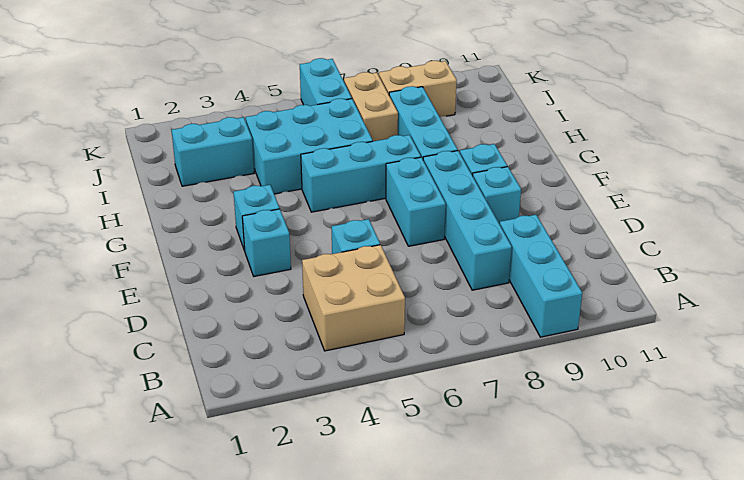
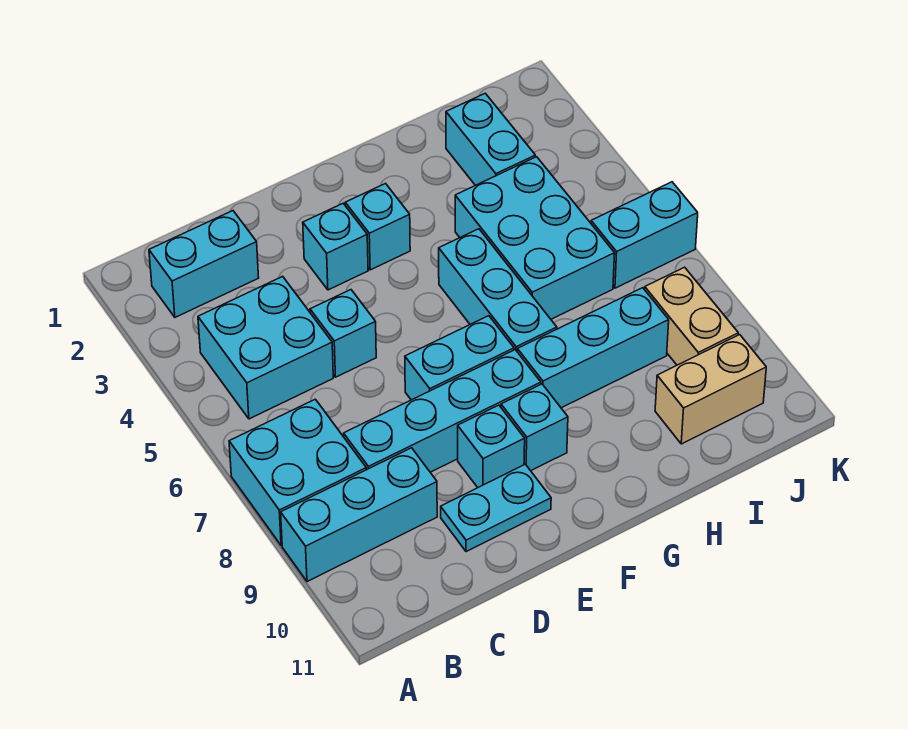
none -> cyan brick A7:B8 level 1
none -> cyan brick B2:C2 level 1
tan brick B4:C5 level 1 -> cyan brick B4:C5 level 1
none -> cyan plate D10:E10 level 1
tan brick I7:J7 level 1 -> tan brick I10:J10 level 1

